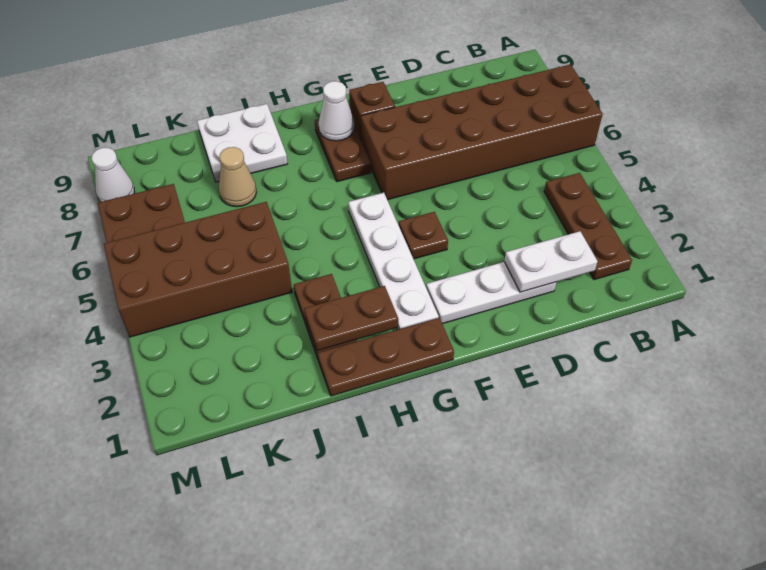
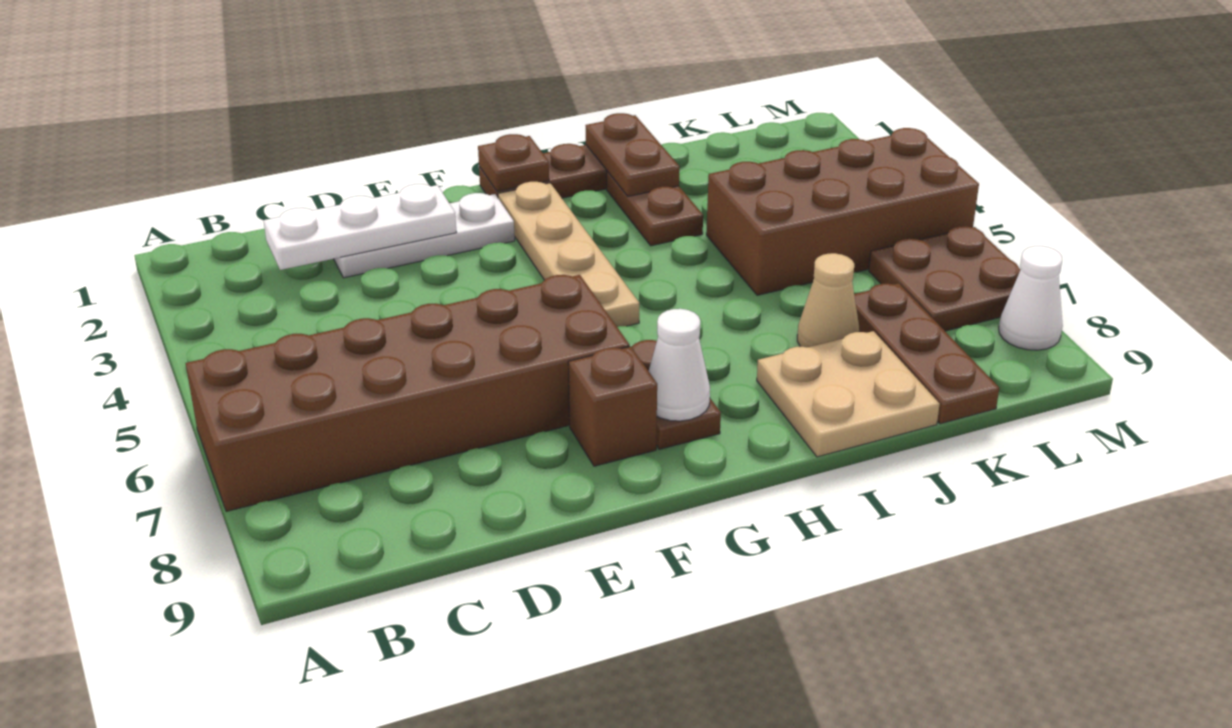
brown plate B2:B4 level 1 -> brown plate K7:K9 level 1
white plate C2:D2 level 2 -> white plate C2:E2 level 2
brown plate F4 level 1 -> brown plate G1 level 2
white plate G2:G5 level 1 -> tan plate G2:G5 level 1
brown plate H2:I2 level 2 -> brown plate I1:I2 level 2
white plate I8:J9 level 1 -> tan plate I8:J9 level 1

